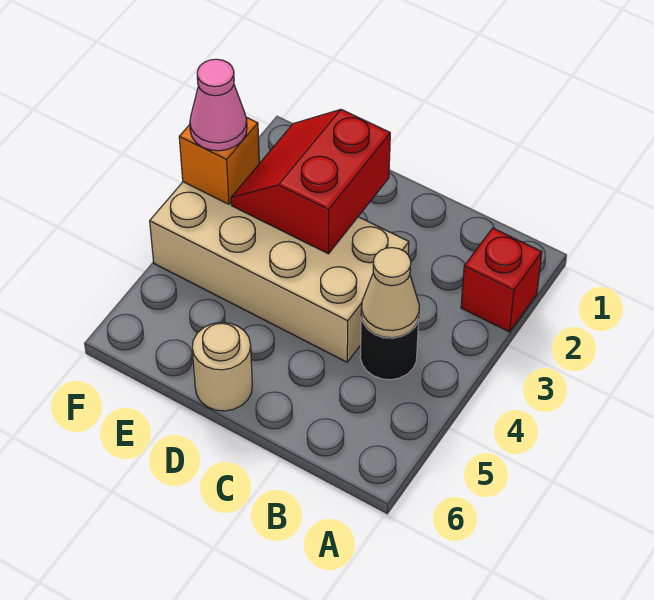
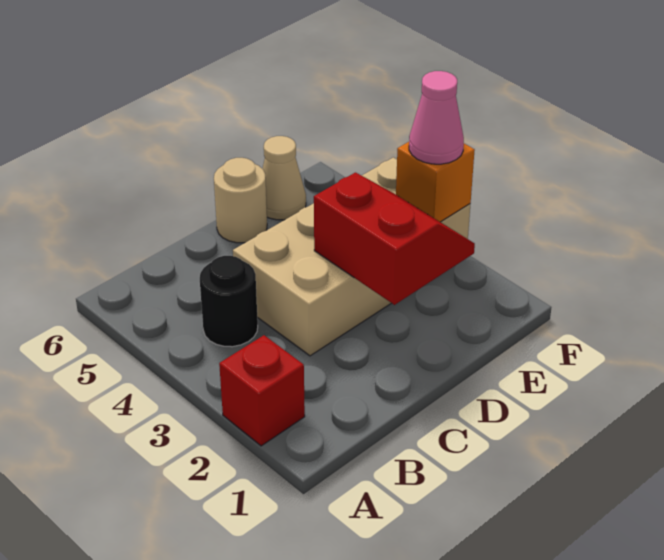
tan cone B4 level 2 -> tan cone E6 level 1

